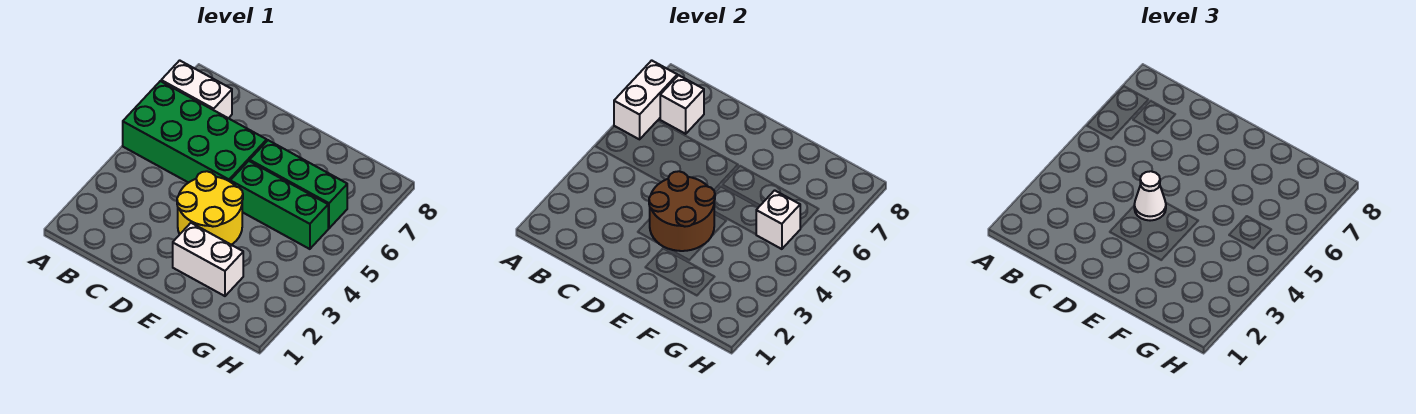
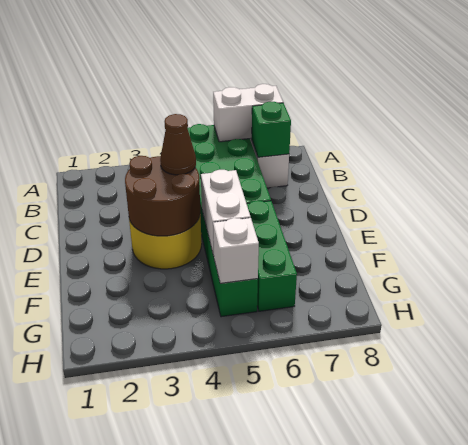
white brick B7 level 2 -> green brick B7 level 2
white cone D4 level 3 -> brown cone D4 level 3
white brick E2:F2 level 1 -> white brick E5:F5 level 2

